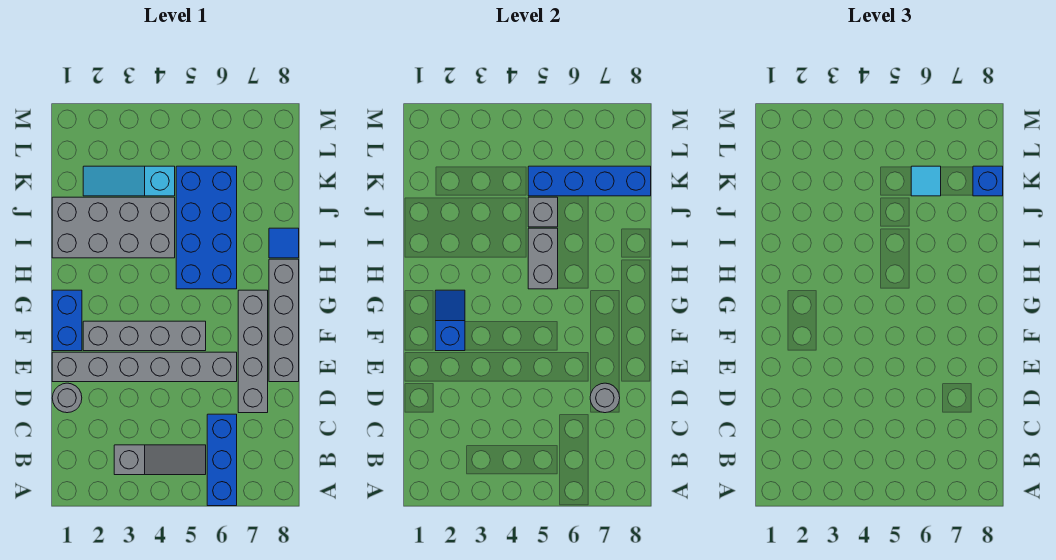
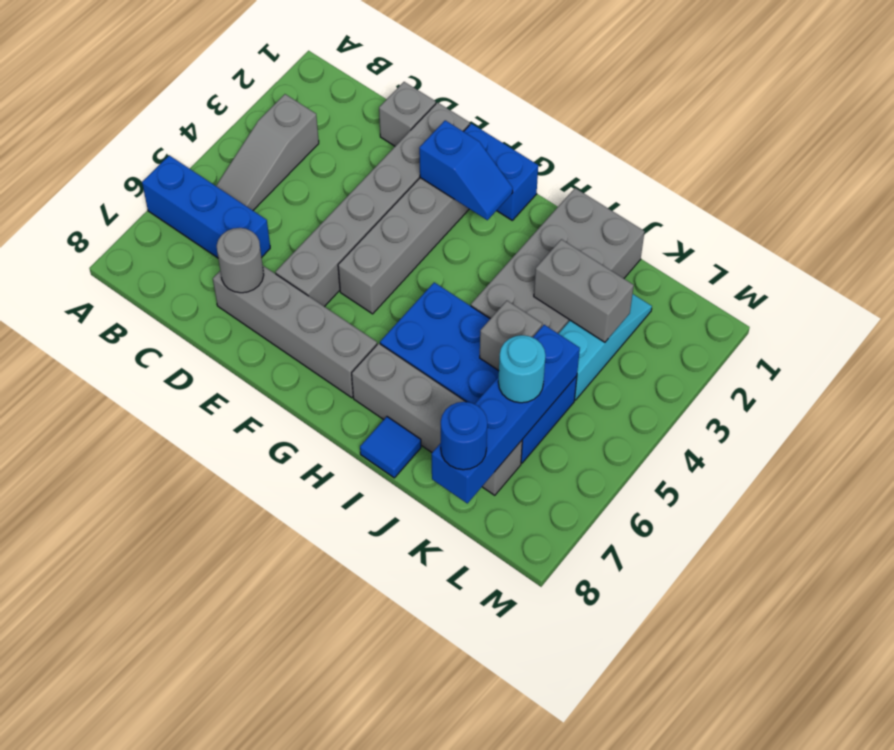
grey round brick D1 level 1 -> grey brick D1 level 1
grey brick E8:H8 level 1 -> grey brick H7:K7 level 1
grey brick H5:I5 level 2 -> grey brick J3:K3 level 2
cyan tile K6 level 3 -> cyan round brick K6 level 3
blue brick K8 level 3 -> blue round brick K8 level 3

